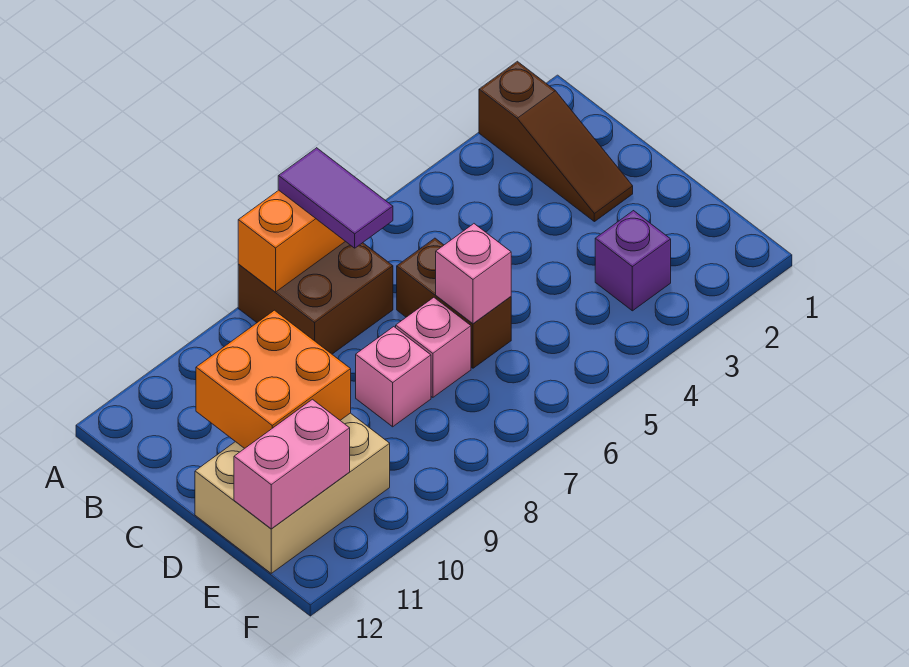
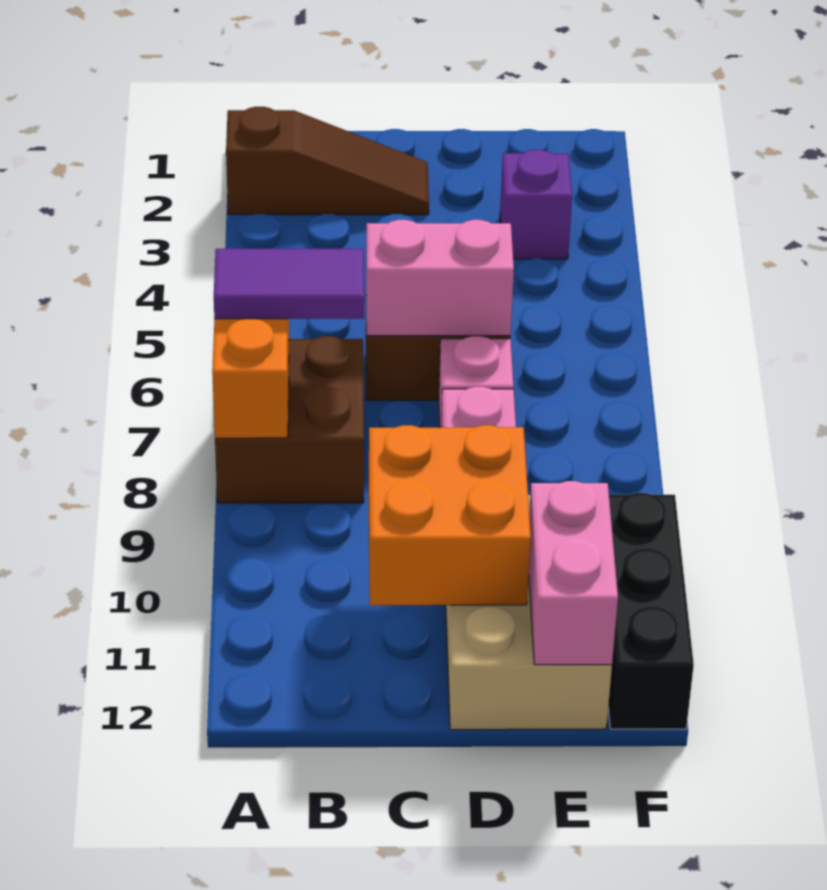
pink brick D6 level 2 -> pink brick C6:D6 level 2
none -> black brick F10:F12 level 1

